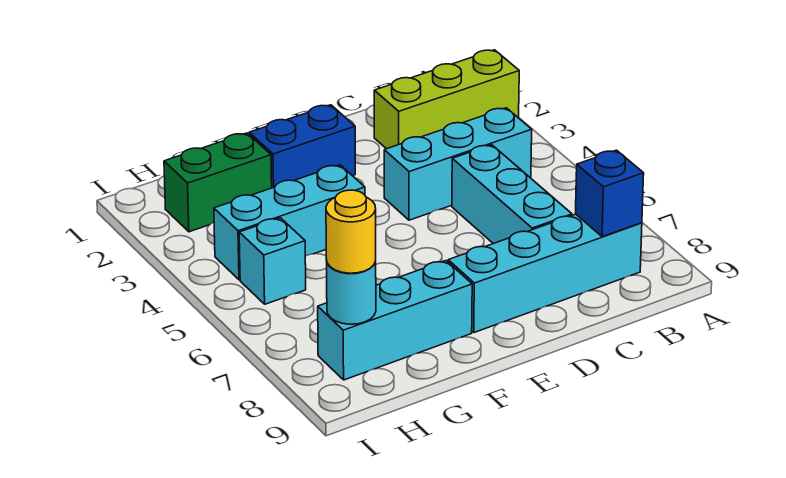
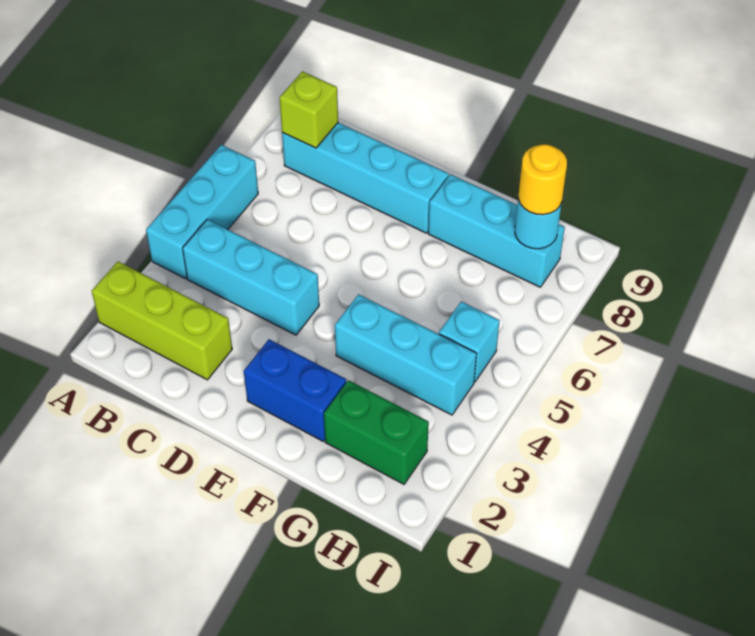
blue brick B8 level 2 -> lime brick B8 level 2
cyan brick C5:C7 level 1 -> cyan brick A4:A6 level 1

